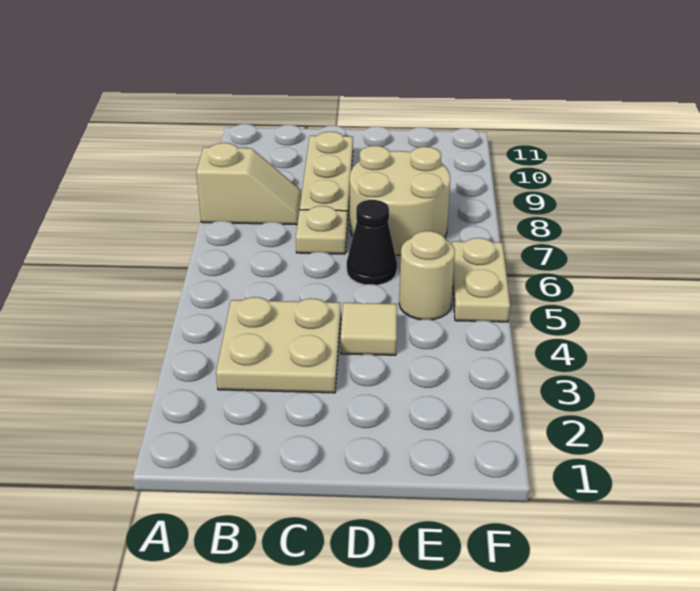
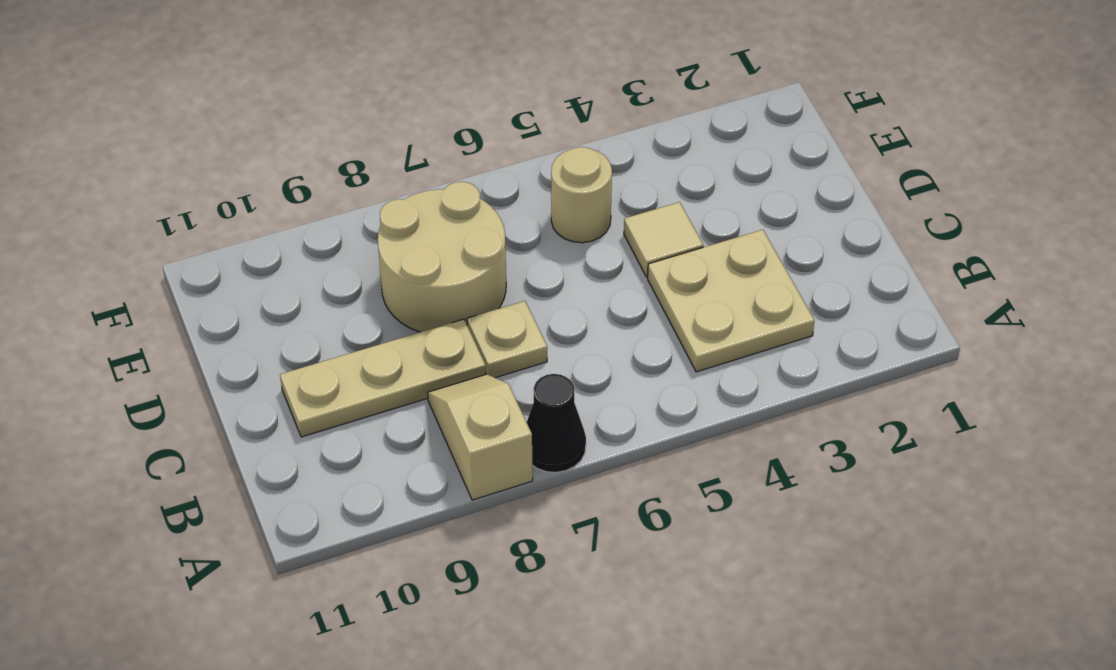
black cone D6 level 1 -> black cone A7 level 1
tan plate F5:F6 level 1 -> none

